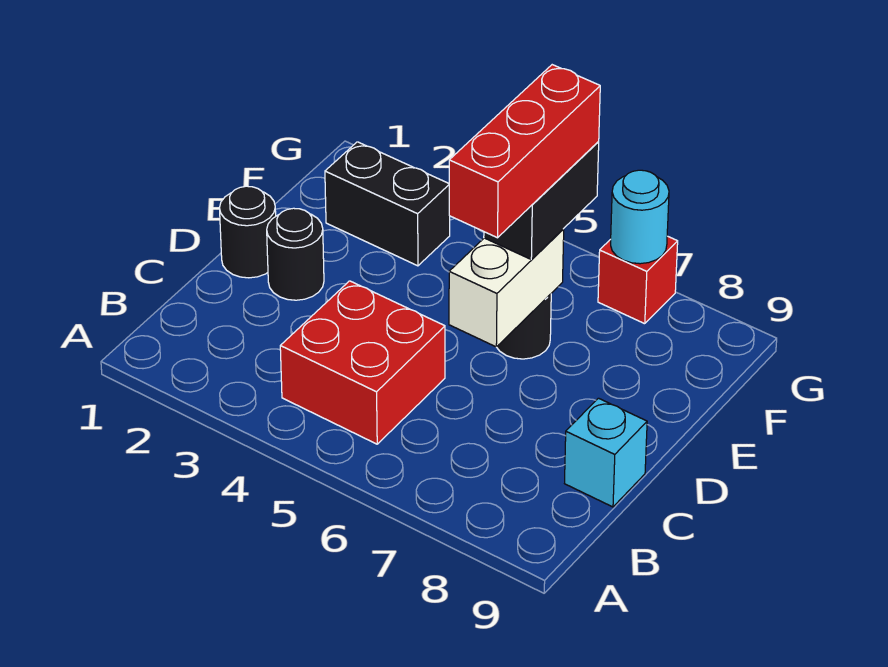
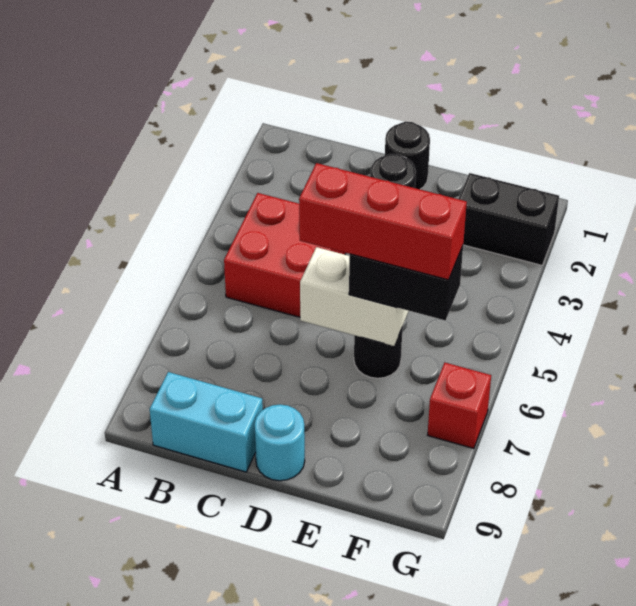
cyan brick C9 level 1 -> cyan brick B9:C9 level 1
black brick F2:F3 level 1 -> black brick F2:G2 level 1
cyan round brick G7 level 2 -> cyan round brick D9 level 1

